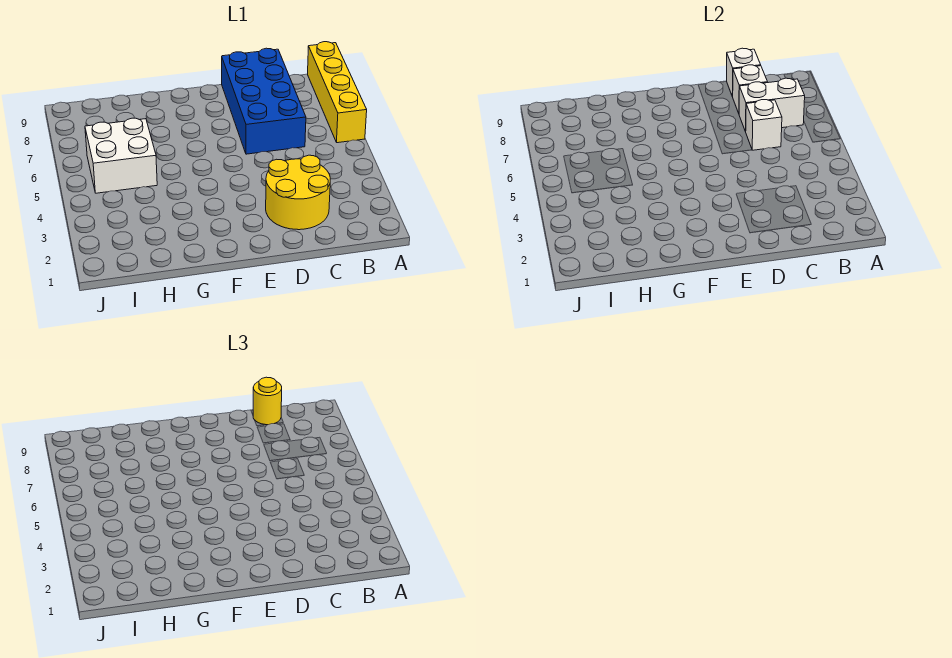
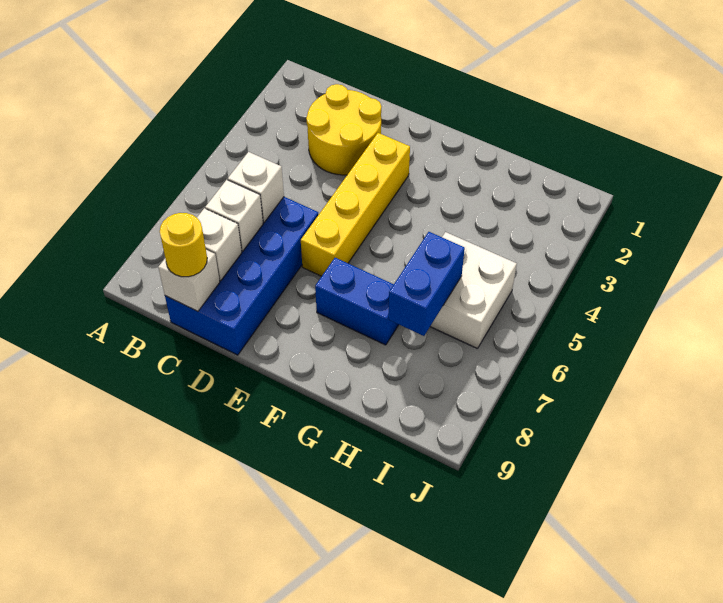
yellow brick A6:A9 level 1 -> yellow brick E3:E6 level 1
white brick B7:C7 level 2 -> white brick C7 level 2
none -> blue brick F7:G7 level 1
none -> blue brick H6:H7 level 2

